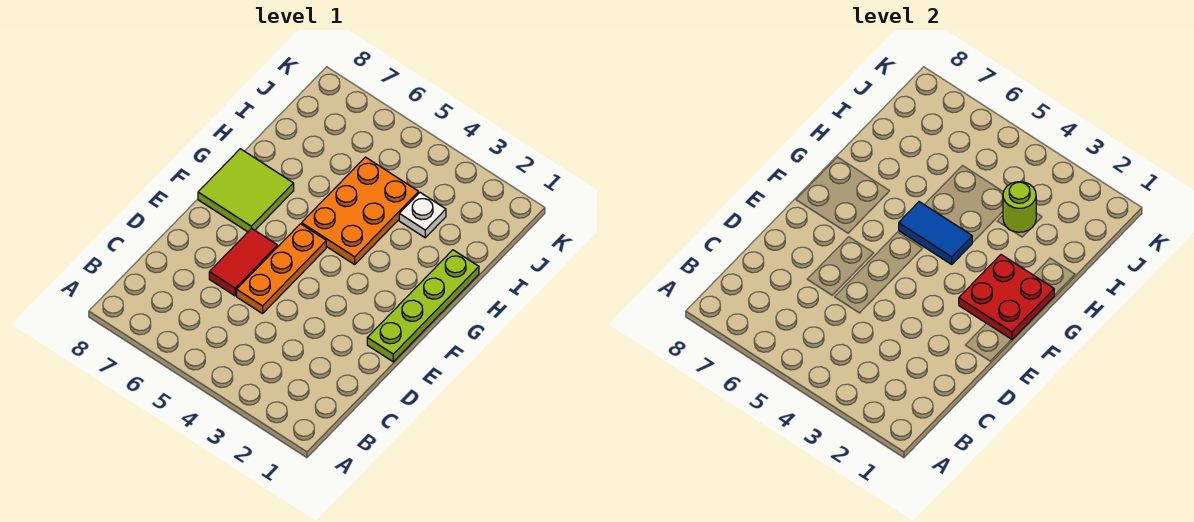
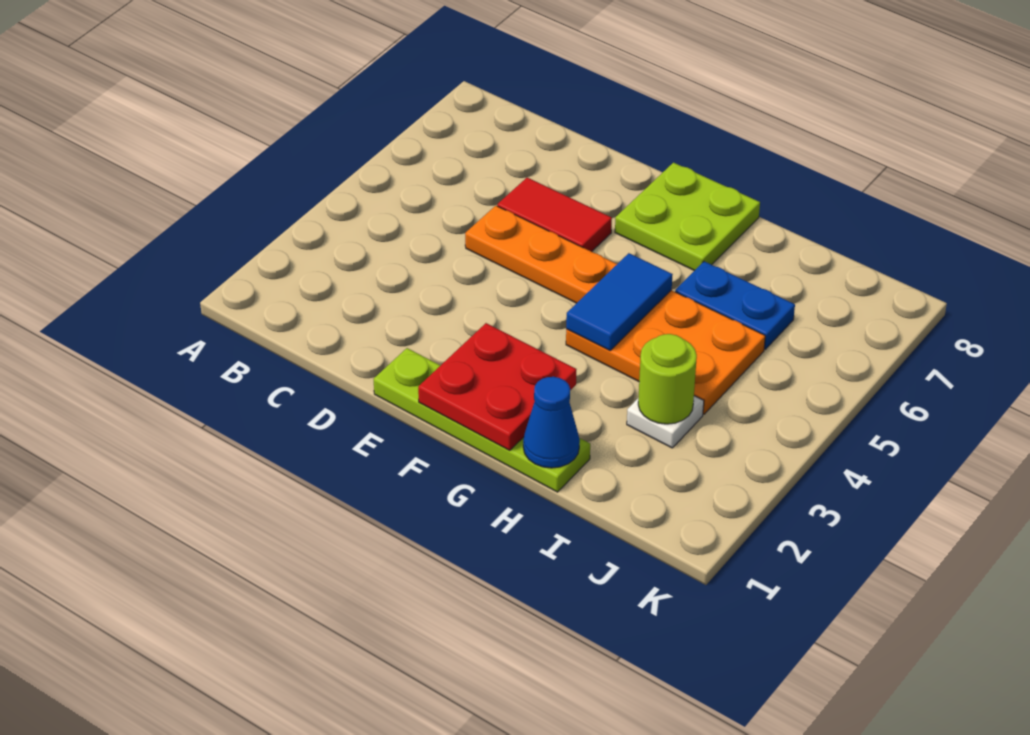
lime tile F7:G8 level 1 -> lime plate F7:G8 level 1
none -> blue cone H1 level 2
none -> blue plate H6:I6 level 1

